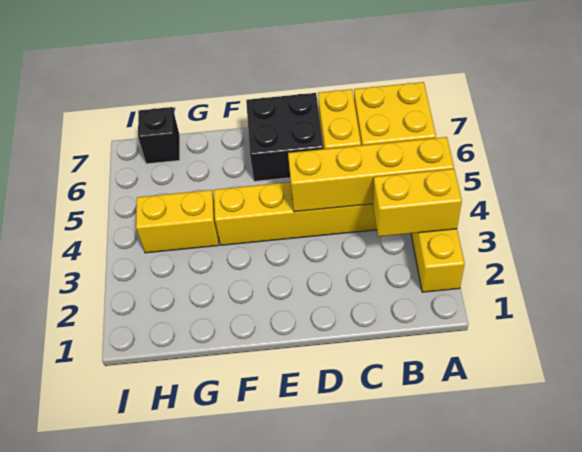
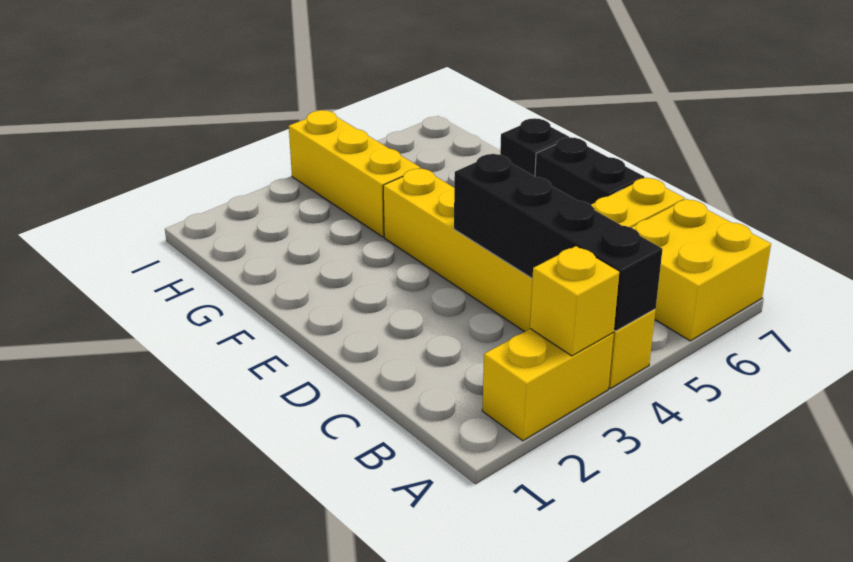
yellow brick A3:B3 level 2 -> yellow brick A3 level 2
yellow brick A4:D4 level 2 -> black brick A4:D4 level 2
black brick D6:E7 level 1 -> black brick D7:E7 level 1
yellow brick G4:H4 level 1 -> yellow brick G4:I4 level 1
black brick H7 level 1 -> black brick F7 level 1

